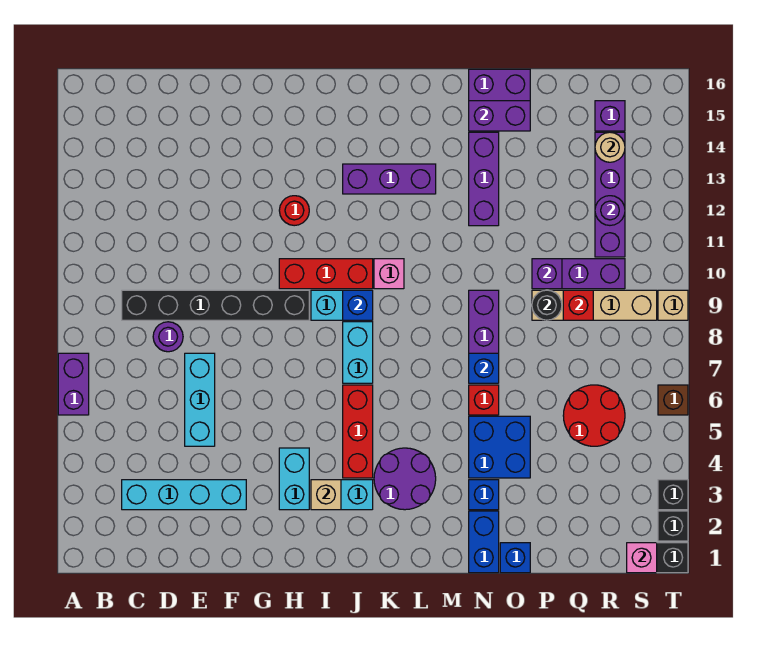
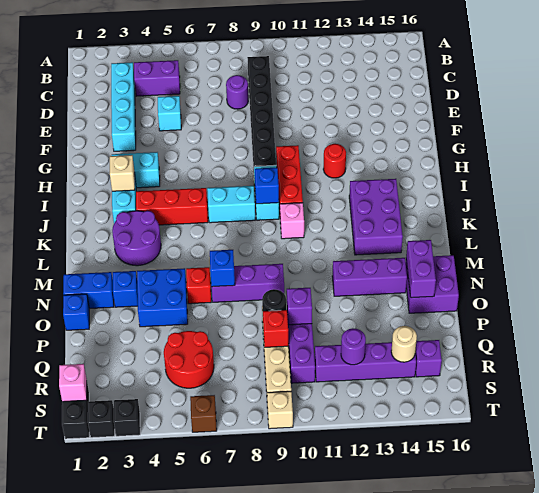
purple brick A6:A7 level 1 -> purple brick C4:C5 level 1
cyan brick E5:E7 level 1 -> cyan brick E5 level 1
purple brick J13:L13 level 1 -> purple brick J13:L14 level 1

